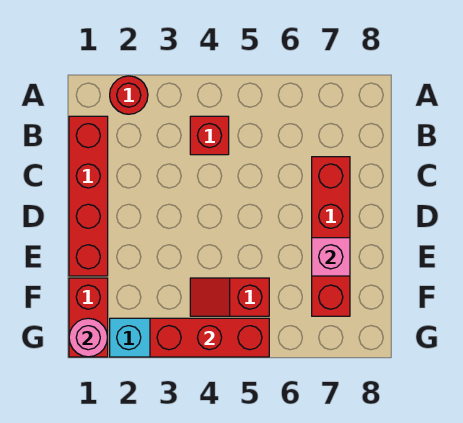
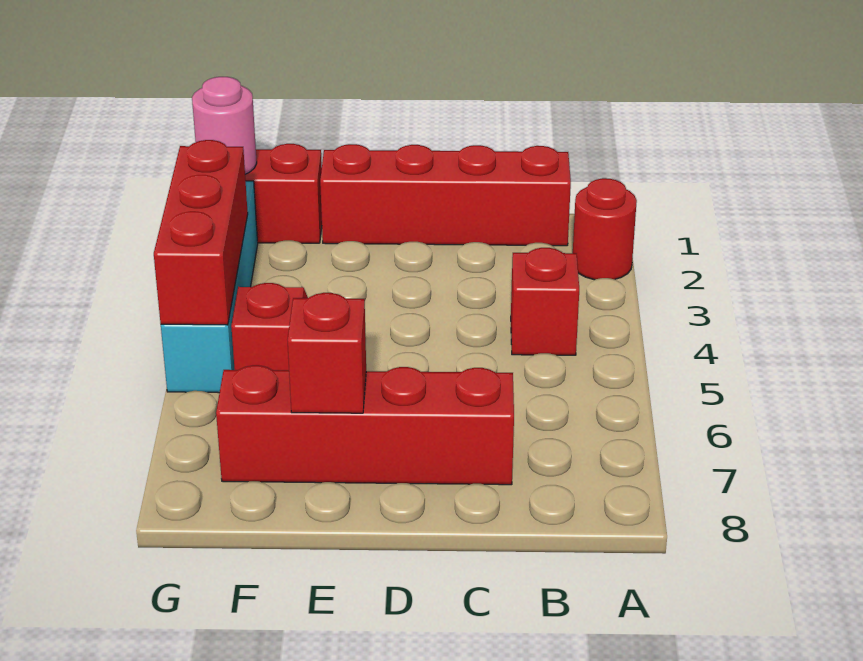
pink brick E7 level 2 -> red brick E7 level 2

